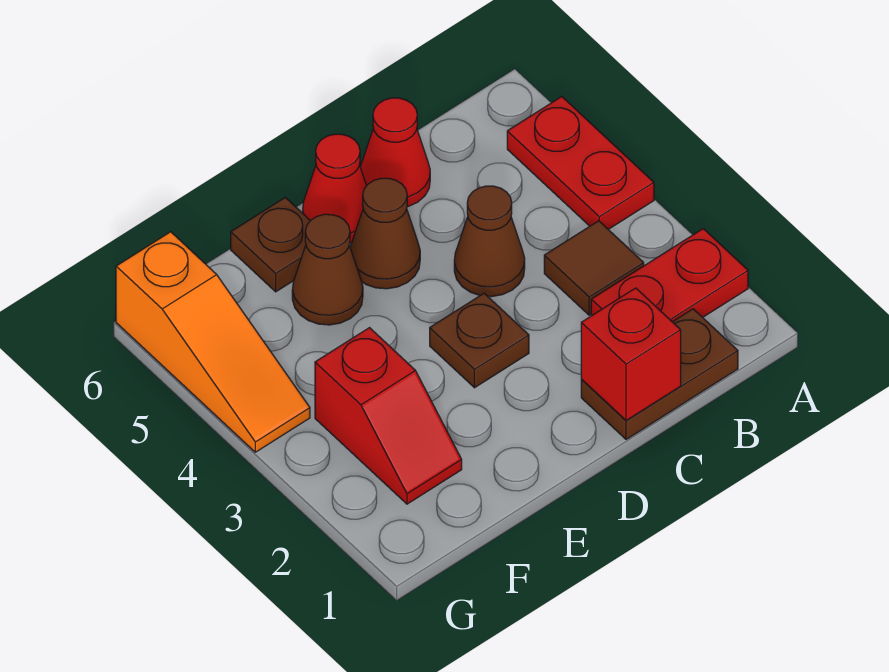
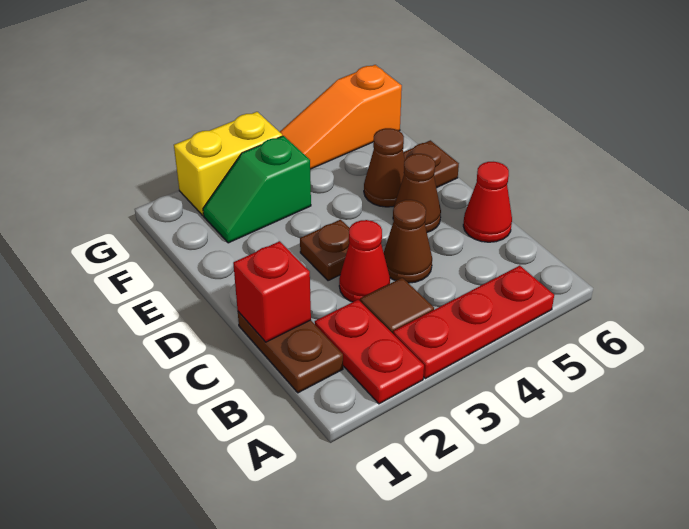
red plate A4:A5 level 1 -> red plate A3:A5 level 1
red cone D6 level 1 -> red cone C3 level 1
red slope F2:F3 level 1 top 3 -> green slope F2:F3 level 1 top 3
none -> yellow brick G2:G3 level 1

